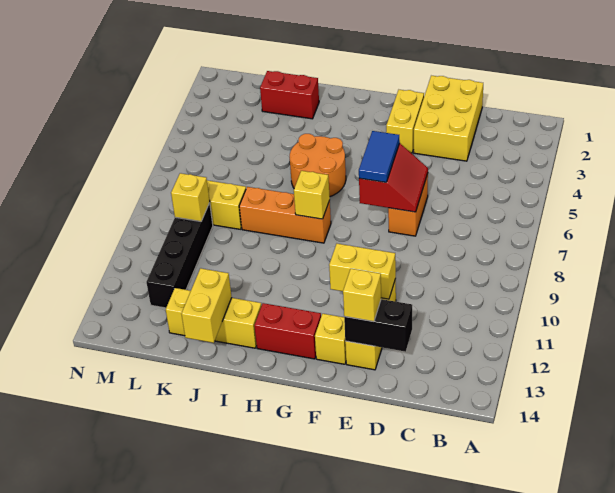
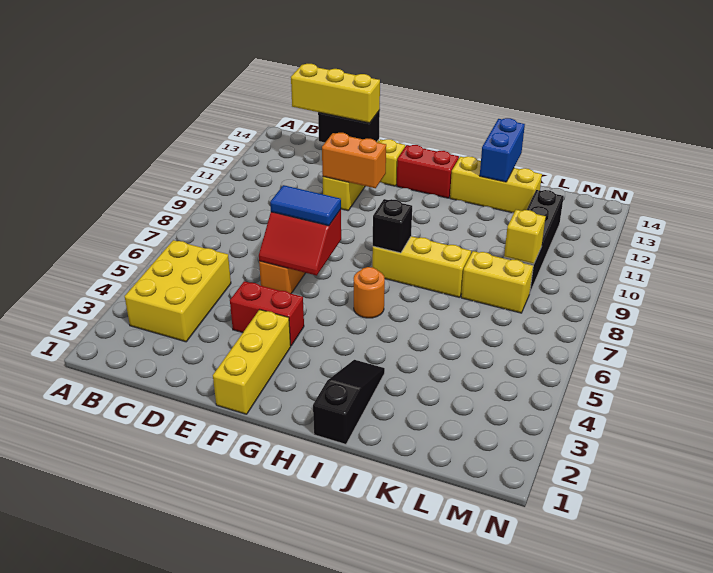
yellow brick D1:E3 level 1 -> yellow brick B3:C5 level 1
red slope E6:F7 level 2 top F -> red slope E6:F7 level 2 top 7
yellow brick E11:F11 level 2 -> orange brick E11:F11 level 2
yellow brick E13 level 3 -> yellow brick C13:E13 level 3
yellow brick F2:F3 level 1 -> yellow brick F1:F3 level 1
blue tile F6:F7 level 3 -> blue tile E7:F7 level 3
orange round brick H5:I6 level 1 -> orange round brick H6 level 1
orange brick H8:J8 level 1 -> yellow brick H8:J8 level 1
yellow brick H8 level 2 -> black brick H8 level 2
none -> black slope I1:I3 level 1 top 1
red brick J2:K2 level 1 -> red brick E4:F4 level 1
yellow brick J13:J14 level 2 -> blue brick J13:J14 level 2

